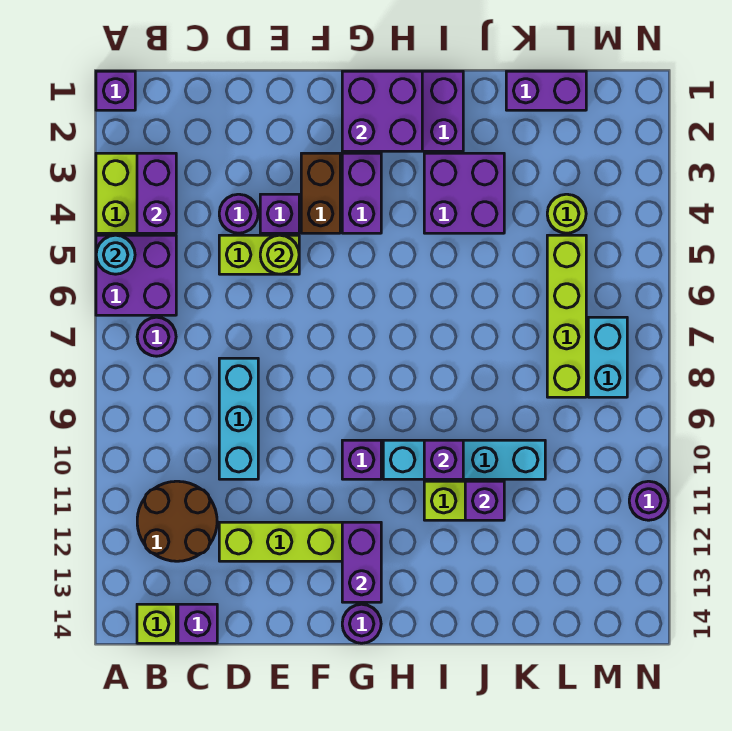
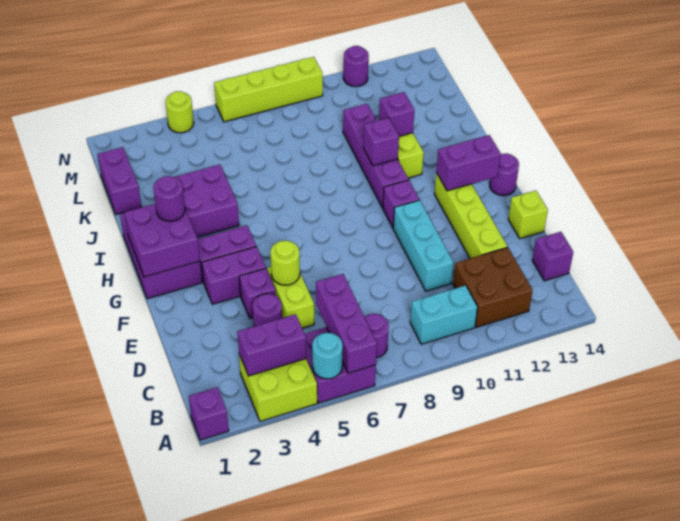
none -> purple brick A6:C6 level 2
brown round brick B11:C12 level 1 -> brown brick B11:C12 level 1
lime brick B14 level 1 -> lime brick E14 level 1
cyan brick D8:D10 level 1 -> cyan brick D10:F10 level 1
brown brick F3:F4 level 1 -> purple brick F3:F4 level 1
none -> purple round brick H2 level 3
cyan brick H10:K10 level 1 -> purple brick H10:K10 level 1
lime round brick L4 level 1 -> lime round brick N4 level 1
lime brick L5:L8 level 1 -> lime brick N6:N9 level 1
cyan brick M7:M8 level 1 -> cyan brick B9:B10 level 1

